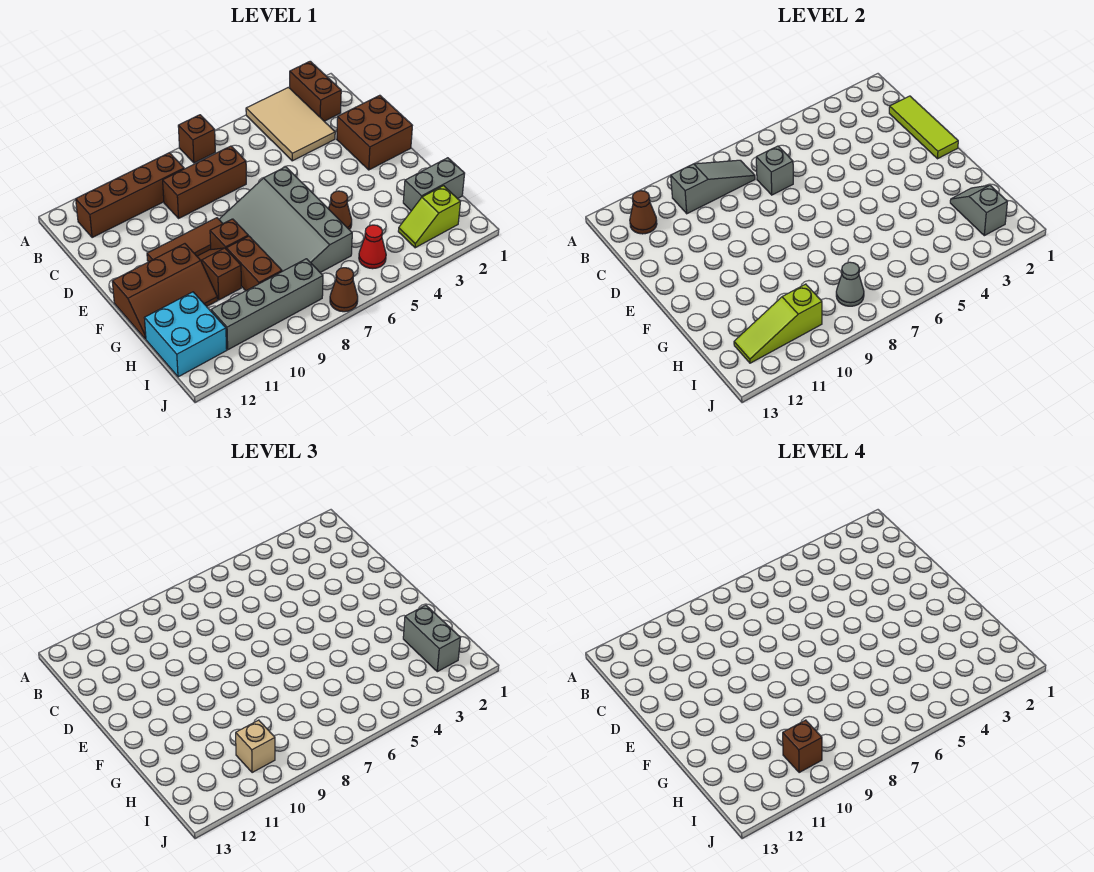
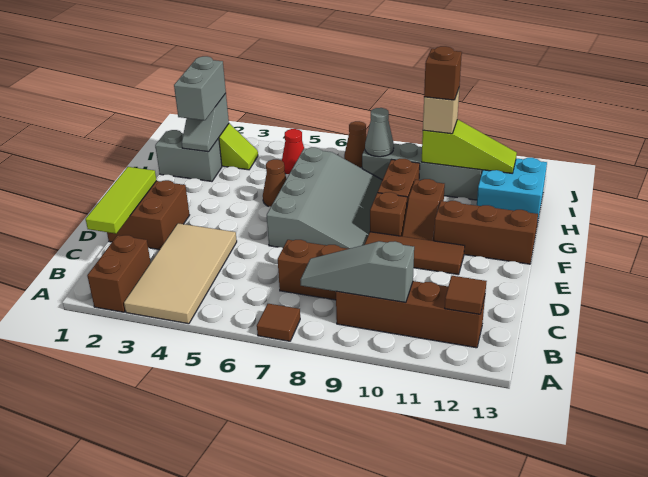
tan tile A3:C4 level 1 -> tan tile A3:D4 level 1
brown brick A7 level 1 -> brown tile A7 level 1
brown cone B12 level 2 -> brown tile B12 level 2
grey brick C7 level 2 -> none

